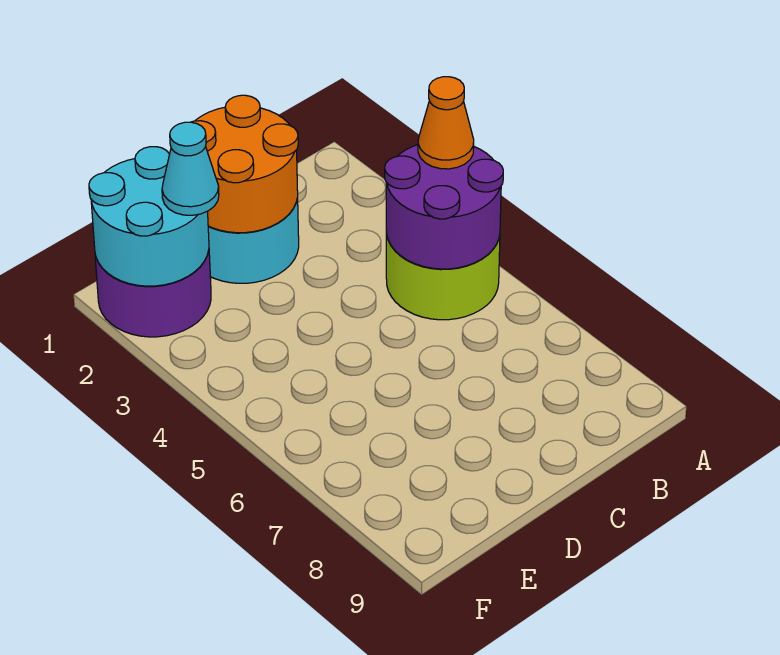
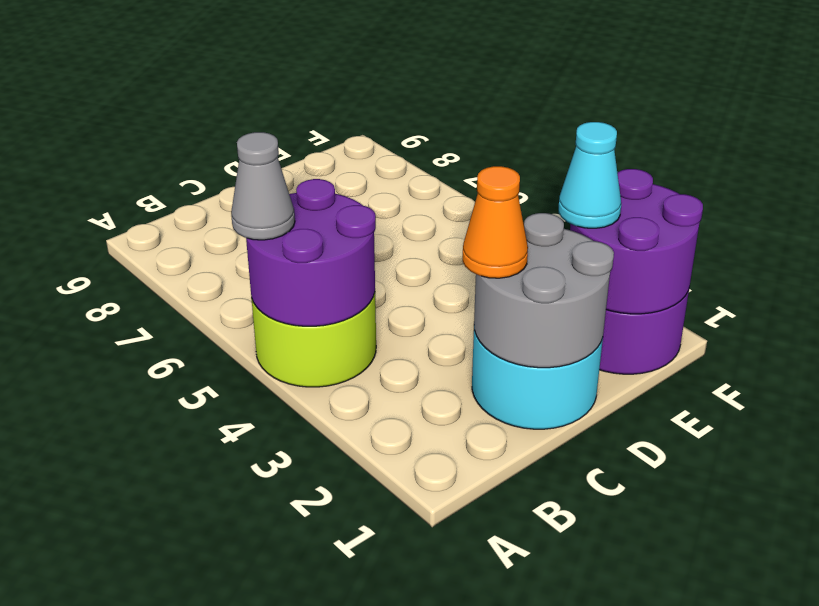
orange cone A4 level 3 -> orange cone C2 level 3
none -> grey cone A5 level 3
orange round brick C1:D2 level 2 -> grey round brick C1:D2 level 2
cyan round brick E1:F2 level 2 -> purple round brick E1:F2 level 2

